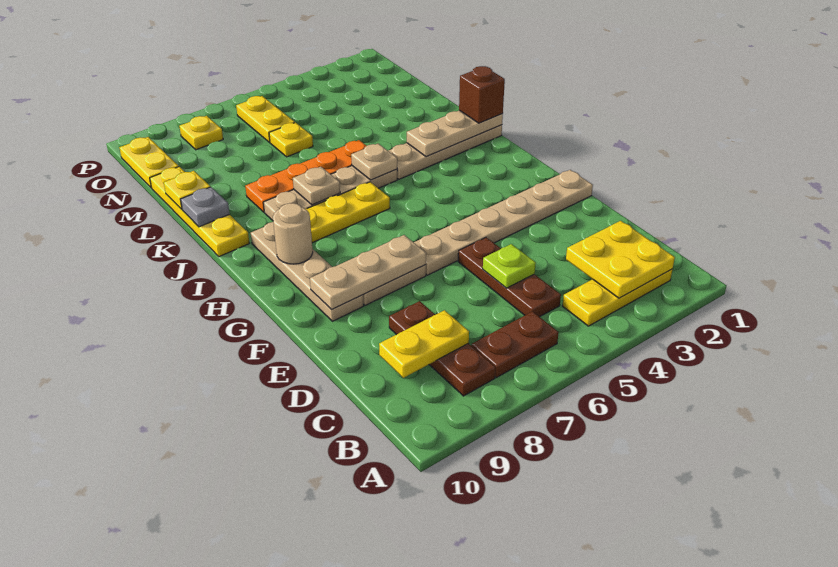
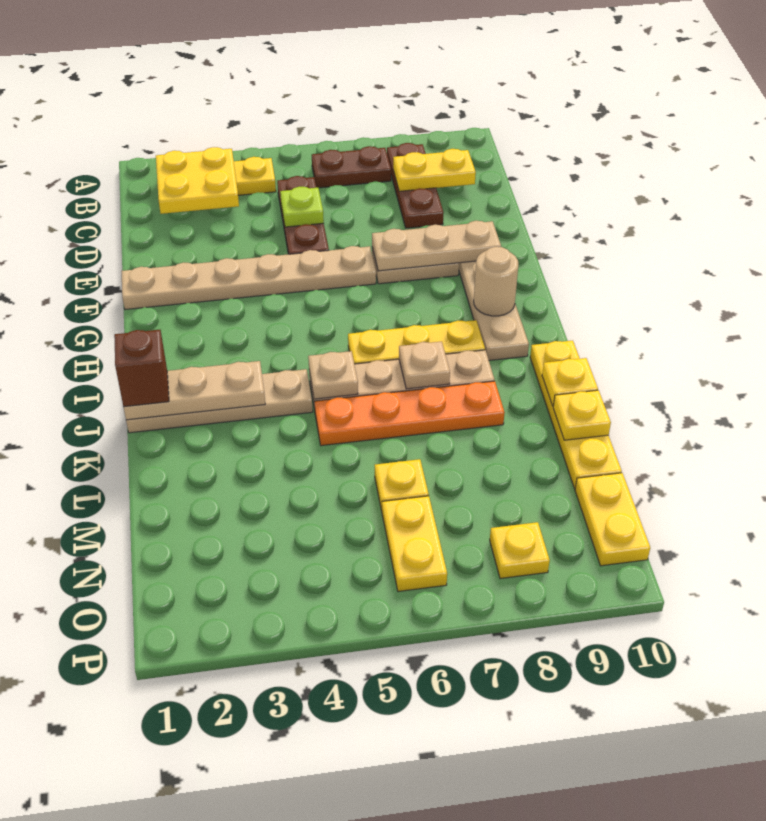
grey plate K10 level 2 -> yellow plate K10 level 2

